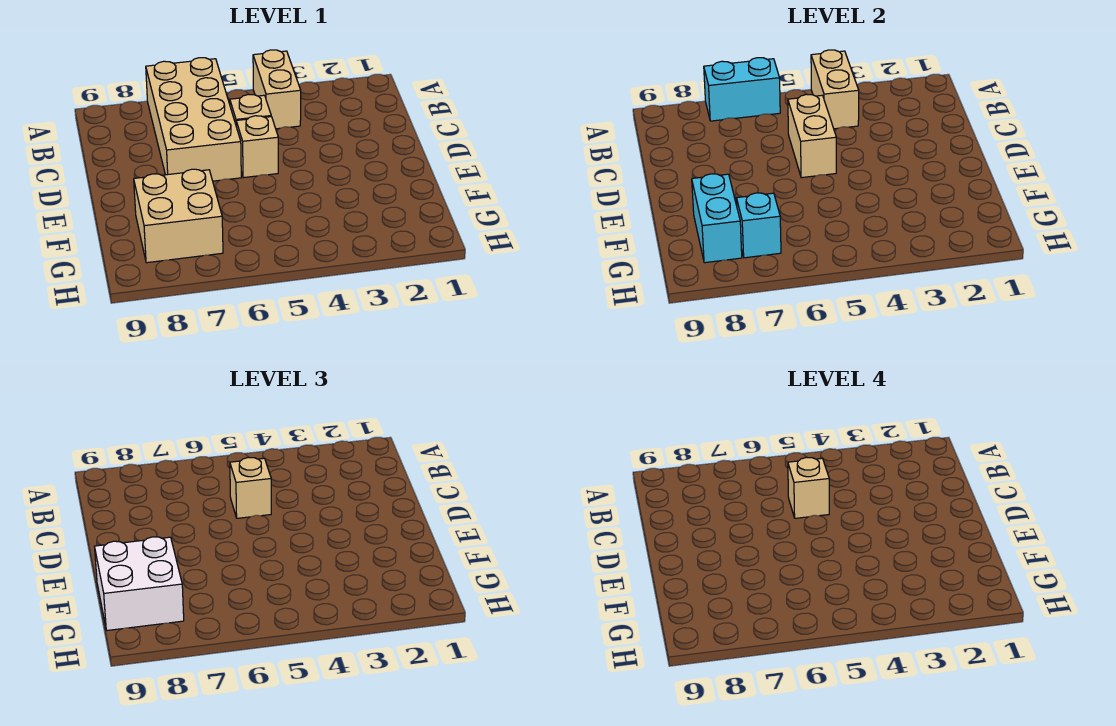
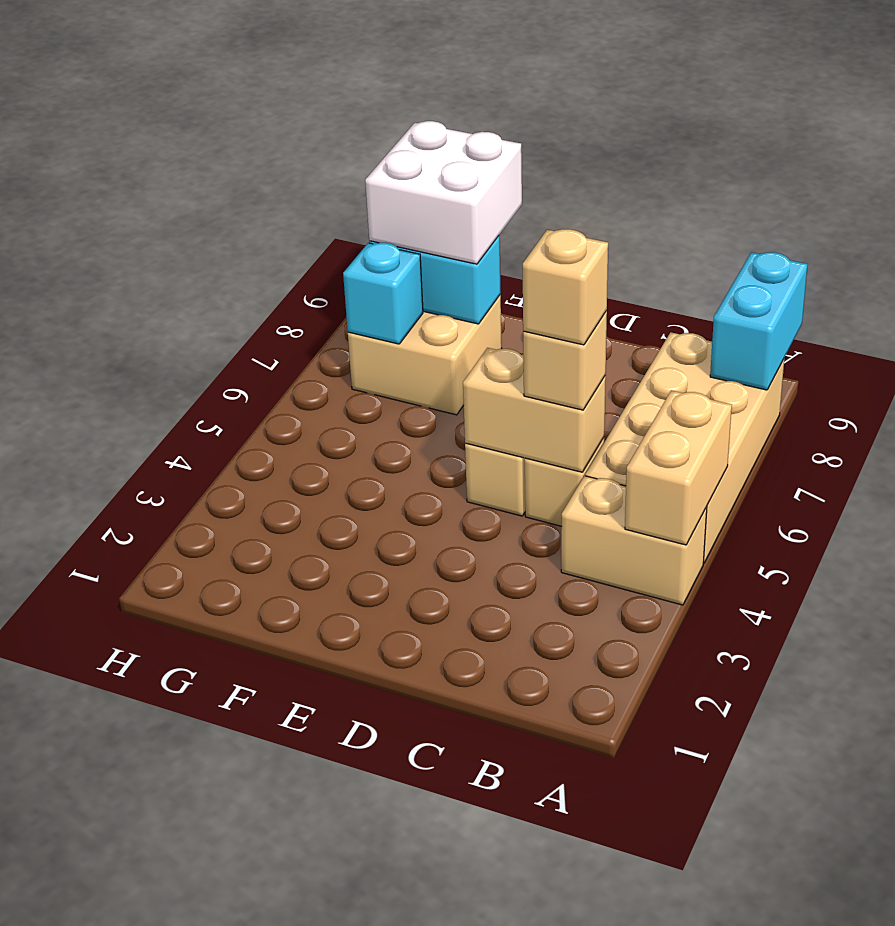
tan brick A4:B4 level 2 -> tan brick A4:A5 level 2
tan brick A6:D7 level 1 -> tan brick A5:B8 level 1
cyan brick A6:A7 level 2 -> cyan brick A8:A9 level 2

